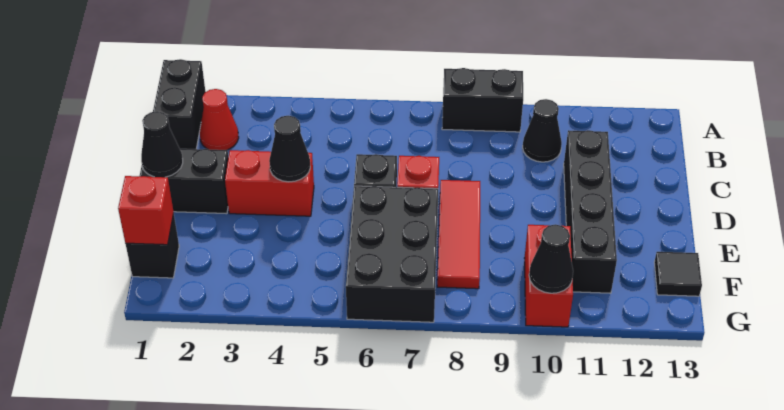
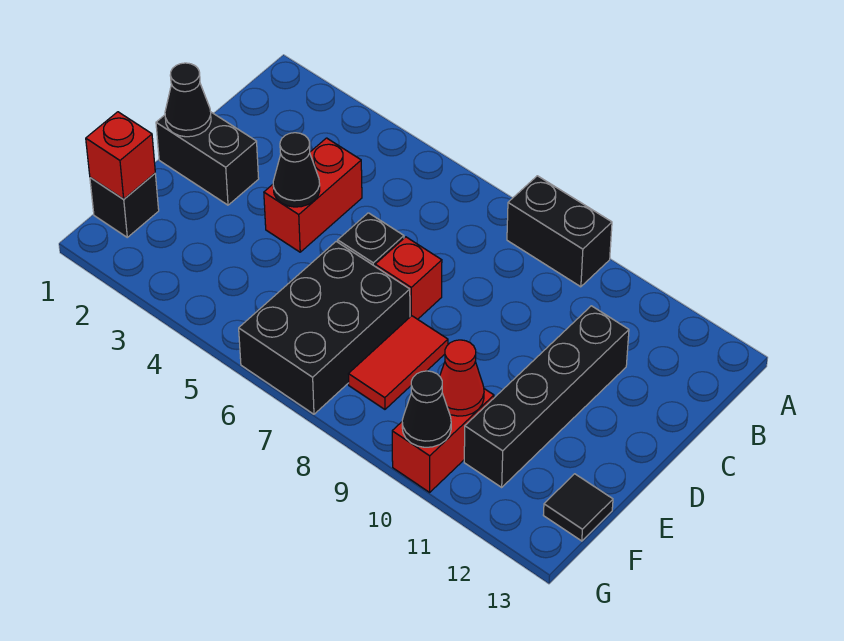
black brick A1:B1 level 1 -> none
red cone B2 level 1 -> red cone F10 level 2
black cone B10 level 1 -> none
red brick D3:D4 level 1 -> red brick C4:D4 level 1
red tile D8:F8 level 1 -> red tile E8:F8 level 1

